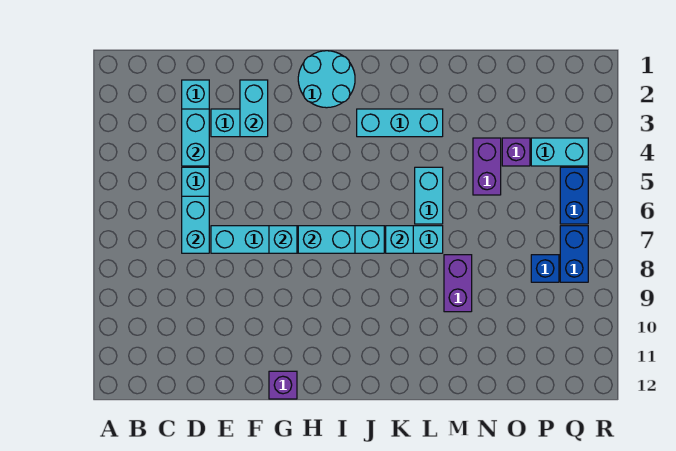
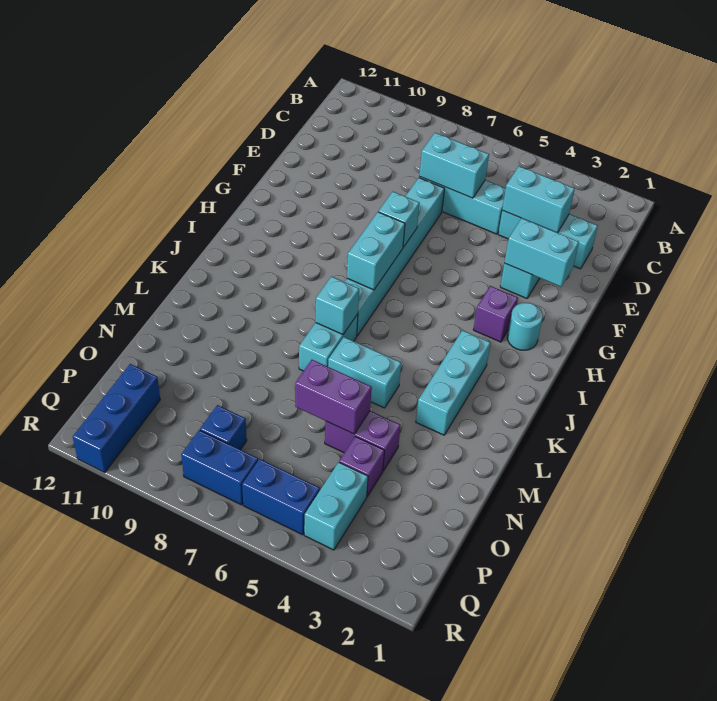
purple brick G12 level 1 -> purple brick H3 level 1
cyan round brick H1:I2 level 1 -> cyan round brick H2 level 1
purple brick M8:M9 level 1 -> purple brick N5:N6 level 2
none -> blue brick P11:R11 level 1

